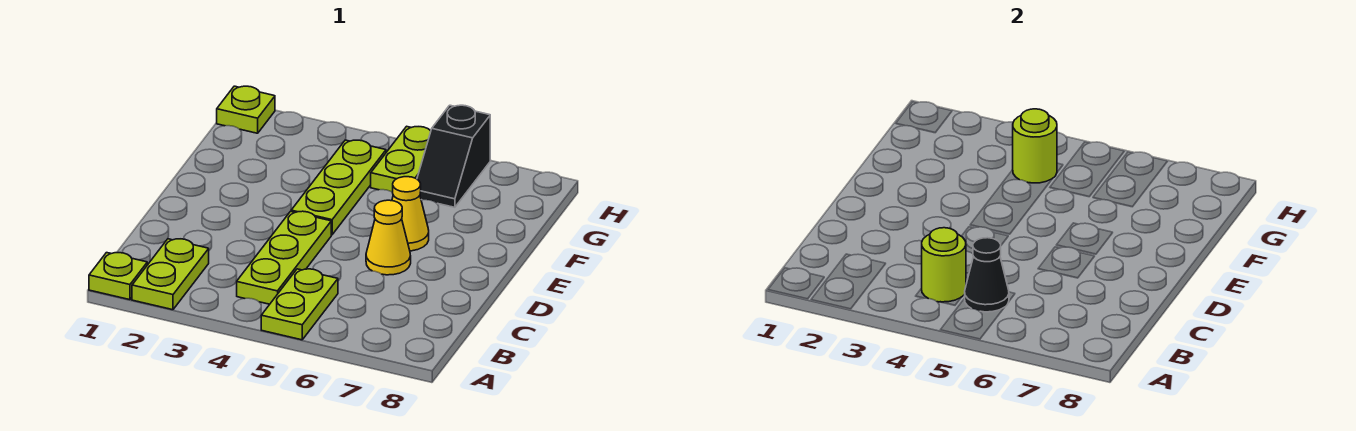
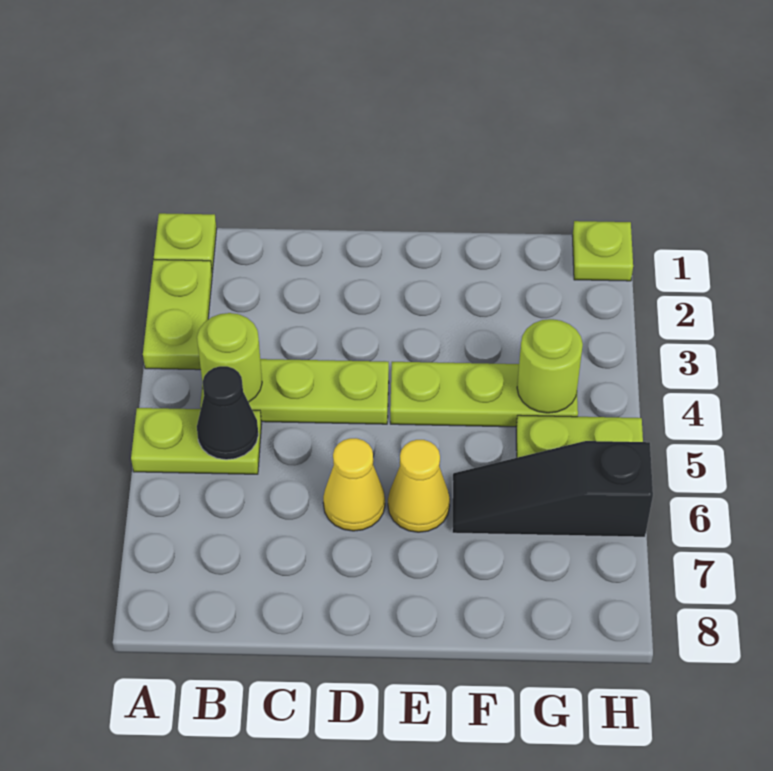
lime plate A2:B2 level 1 -> lime plate A2:A3 level 1
black slope G6:H6 level 1 top H -> black slope F6:H6 level 1 top H

